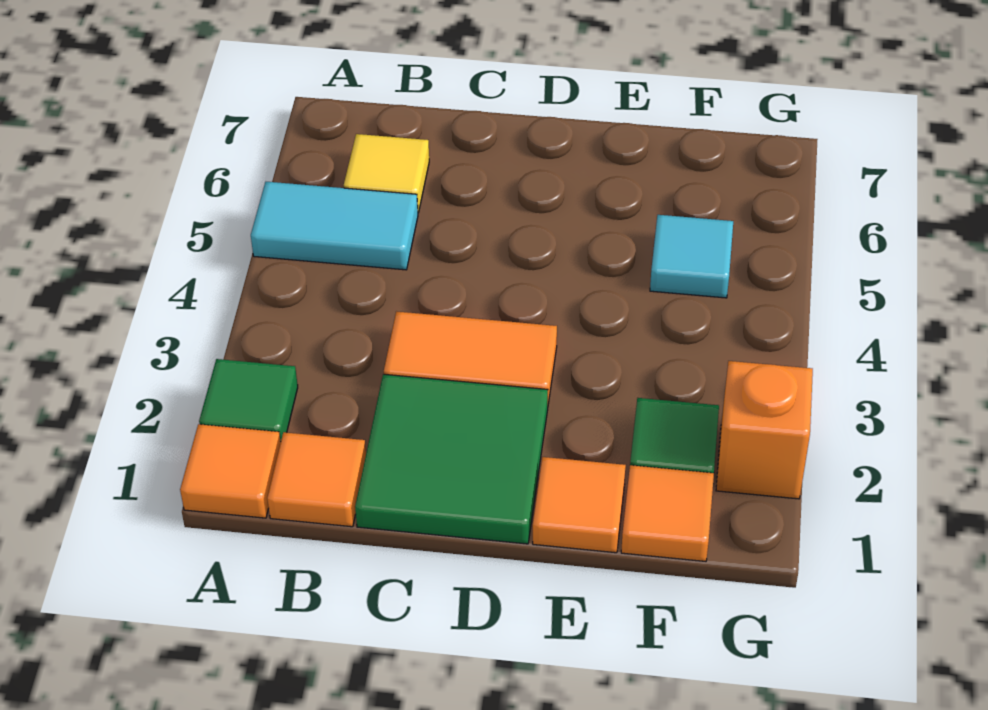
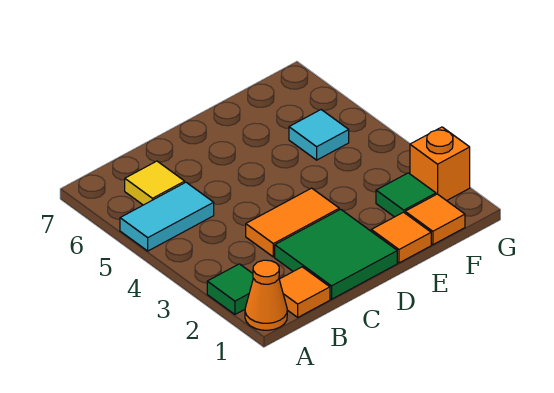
orange tile A1 level 1 -> orange cone A1 level 1

